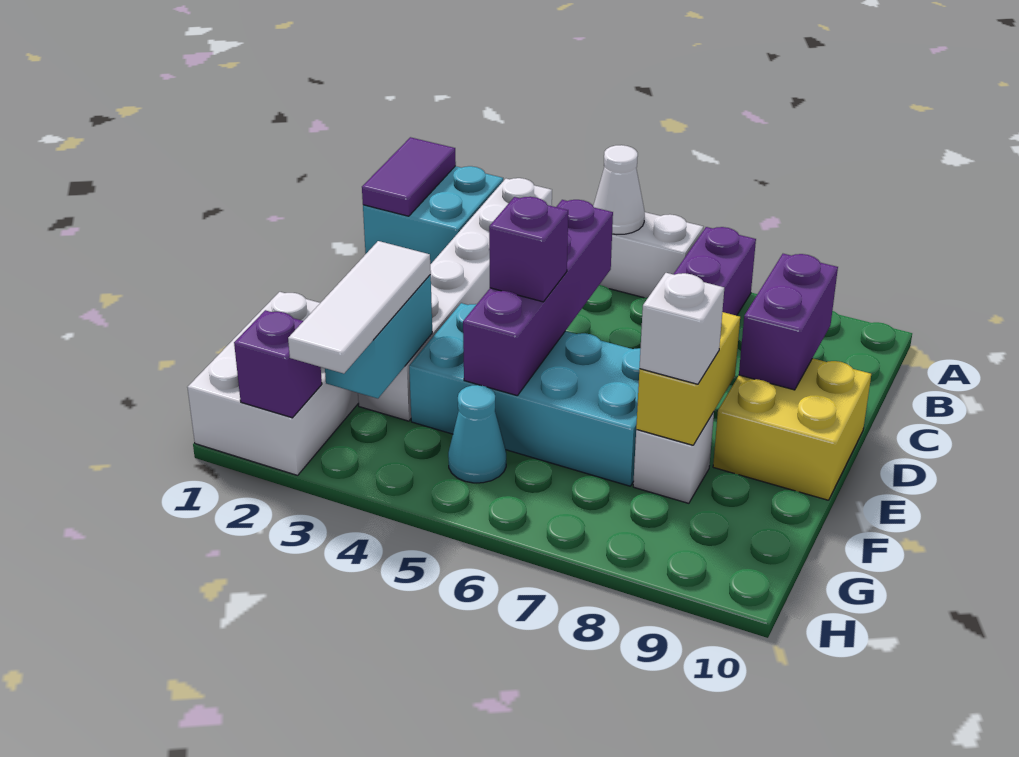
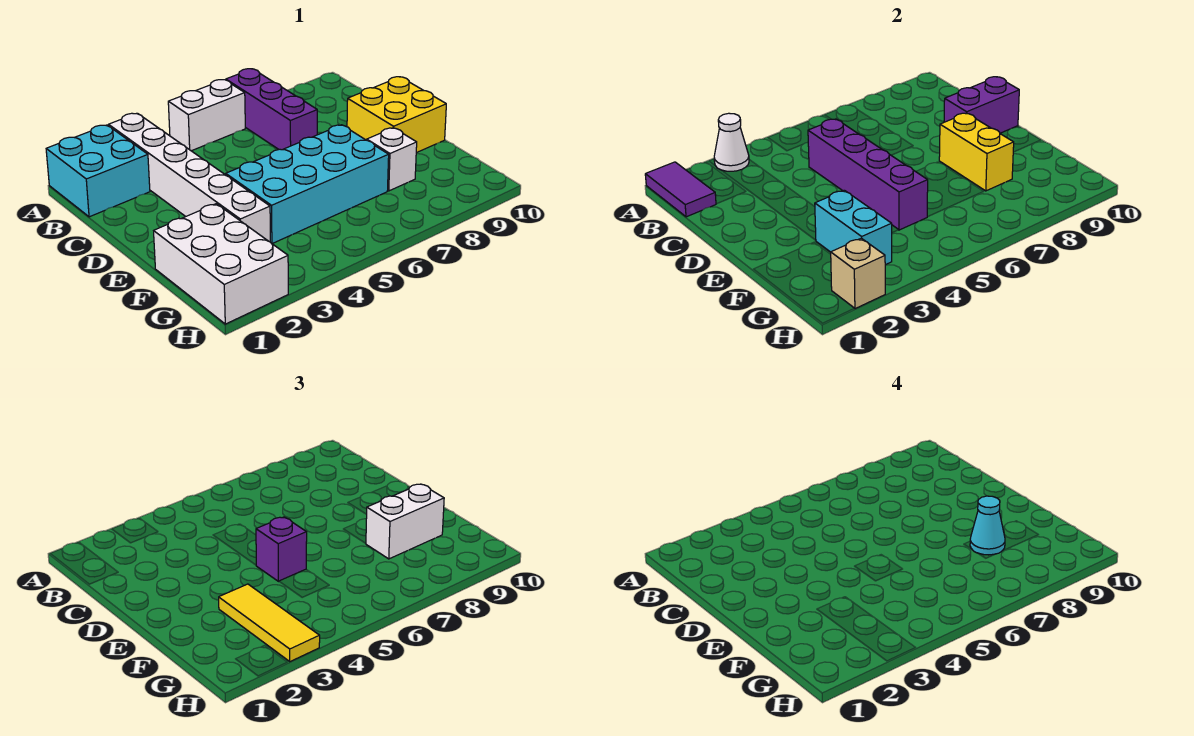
white cone A5 level 2 -> white cone A3 level 2
purple brick C9:D9 level 2 -> purple brick D9:D10 level 2
white tile F3:H3 level 3 -> yellow tile F3:H3 level 3
white brick F8 level 3 -> white brick F8:F9 level 3
cyan cone G5 level 1 -> cyan cone F8 level 4
purple brick H2 level 2 -> tan brick H2 level 2

